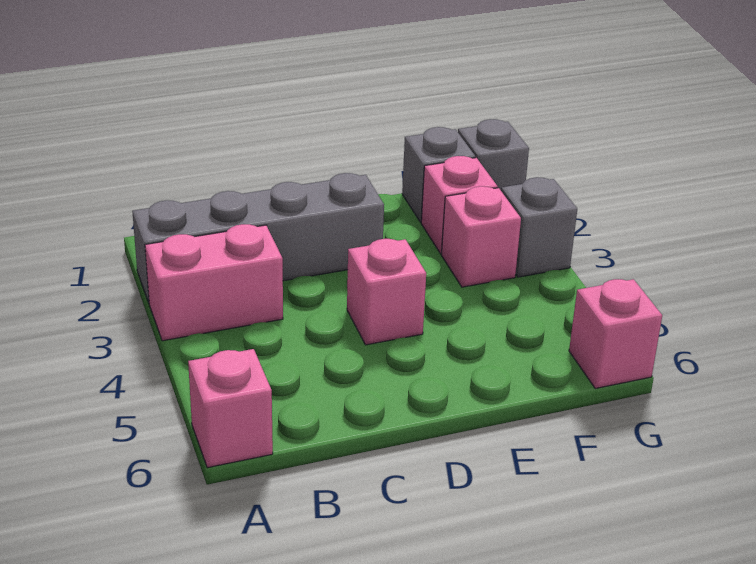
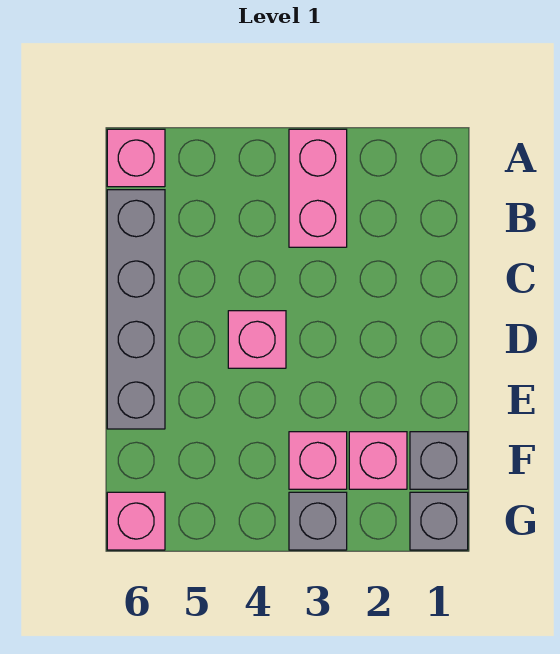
grey brick A2:D2 level 1 -> grey brick B6:E6 level 1

